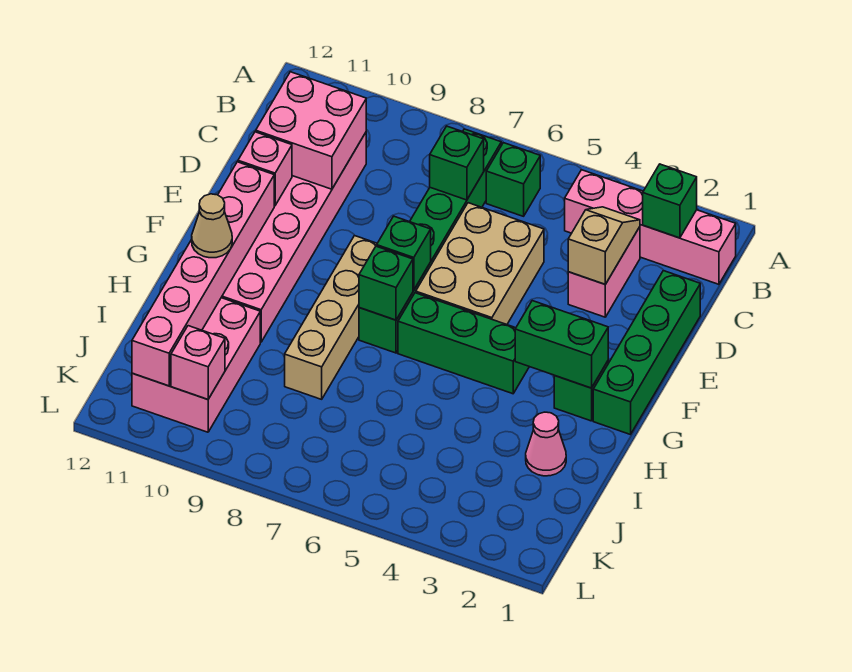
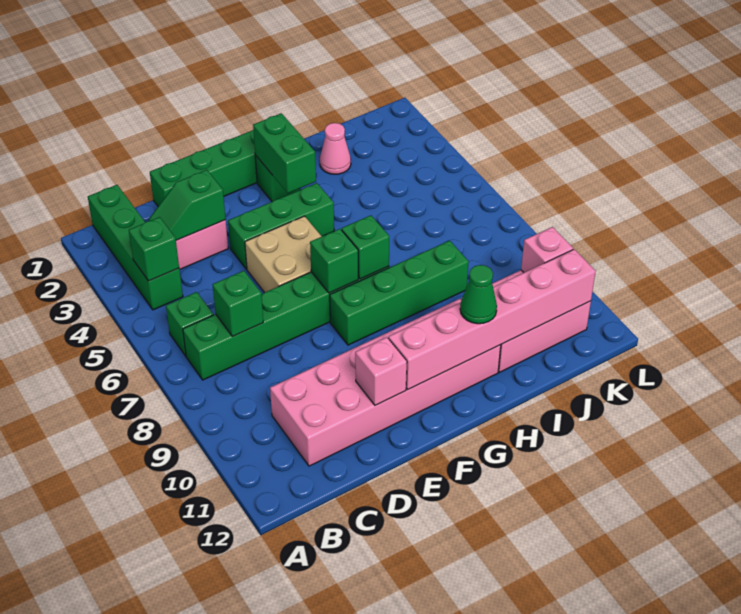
pink brick B1:B4 level 1 -> green brick B1:B4 level 1
green brick B2 level 2 -> green brick B4 level 2
tan slope C3:D3 level 2 top D -> green slope C3:D3 level 2 top D
pink brick C10:D11 level 2 -> none
tan brick D5:F6 level 1 -> tan brick E5:F6 level 1
tan brick F8:I8 level 1 -> green brick F8:I8 level 1
green brick G4:G6 level 1 -> green brick E4:G4 level 1
tan cone H11 level 3 -> green cone H11 level 3

